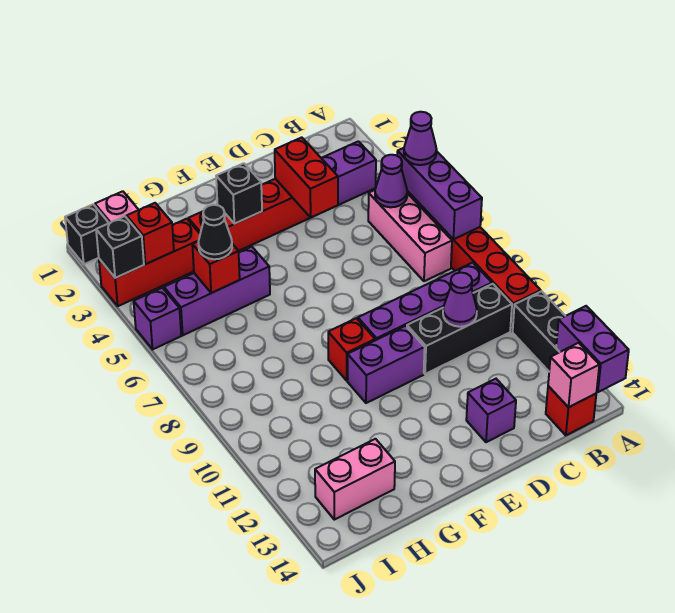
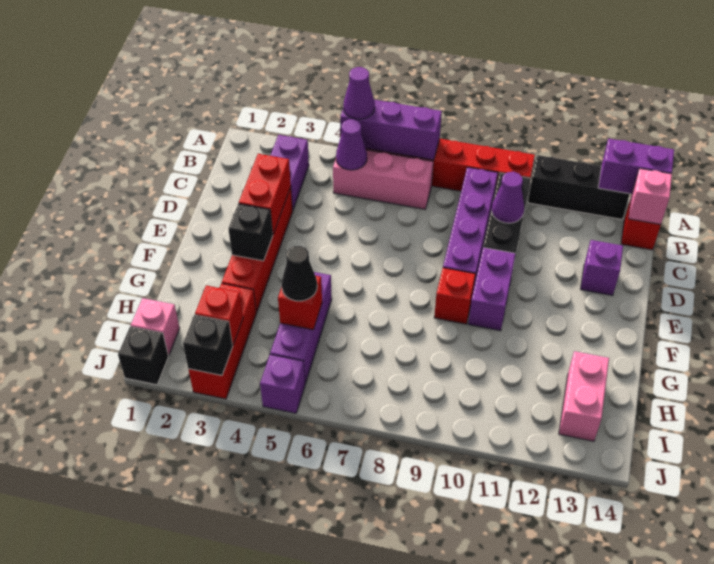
red brick D3:D4 level 2 -> red brick D3:E3 level 2

